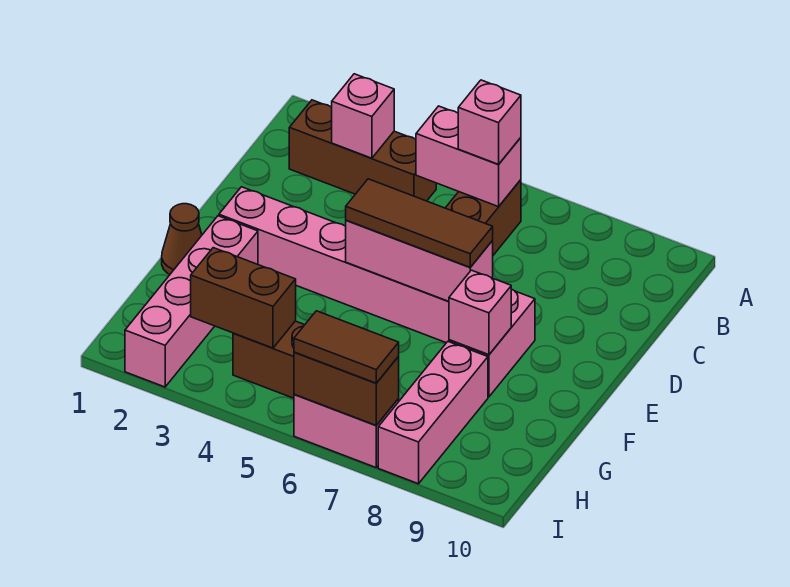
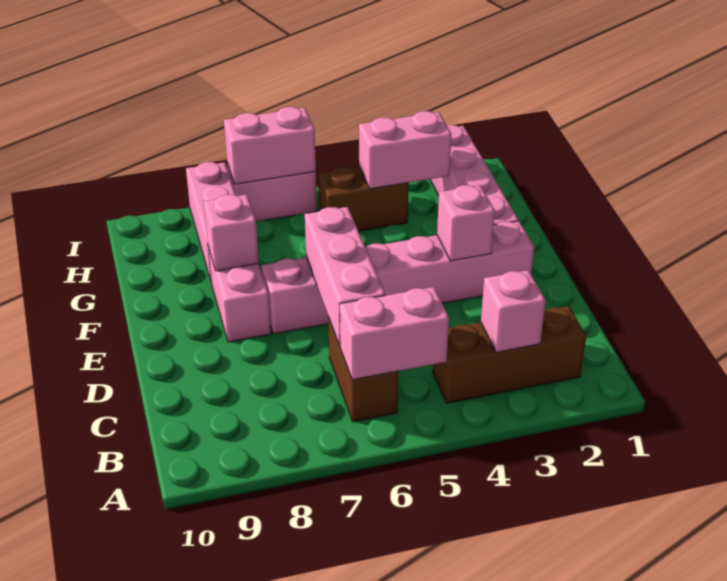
pink brick B6 level 3 -> pink brick E3 level 2
pink brick E5:E7 level 2 -> pink brick C6:E6 level 2
brown tile E5:E7 level 3 -> none
brown cone F1 level 1 -> none
brown brick H3:H4 level 2 -> pink brick H3:H4 level 2
brown brick I6:I7 level 2 -> pink brick I6:I7 level 2
brown tile I6:I7 level 3 -> none

